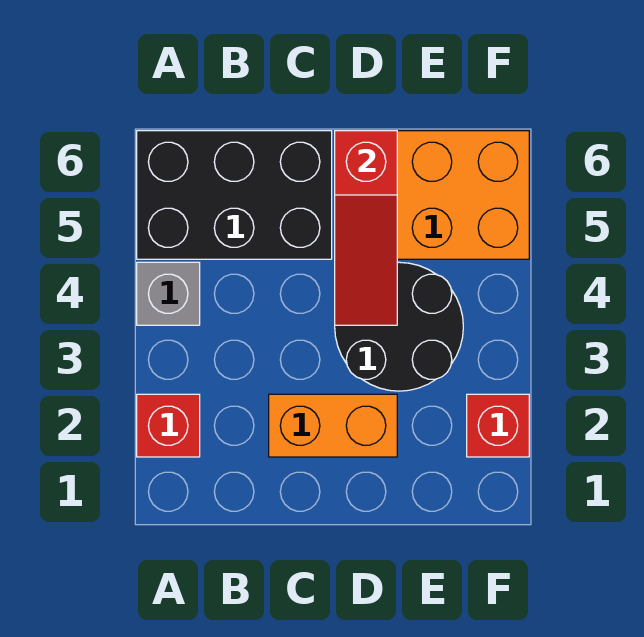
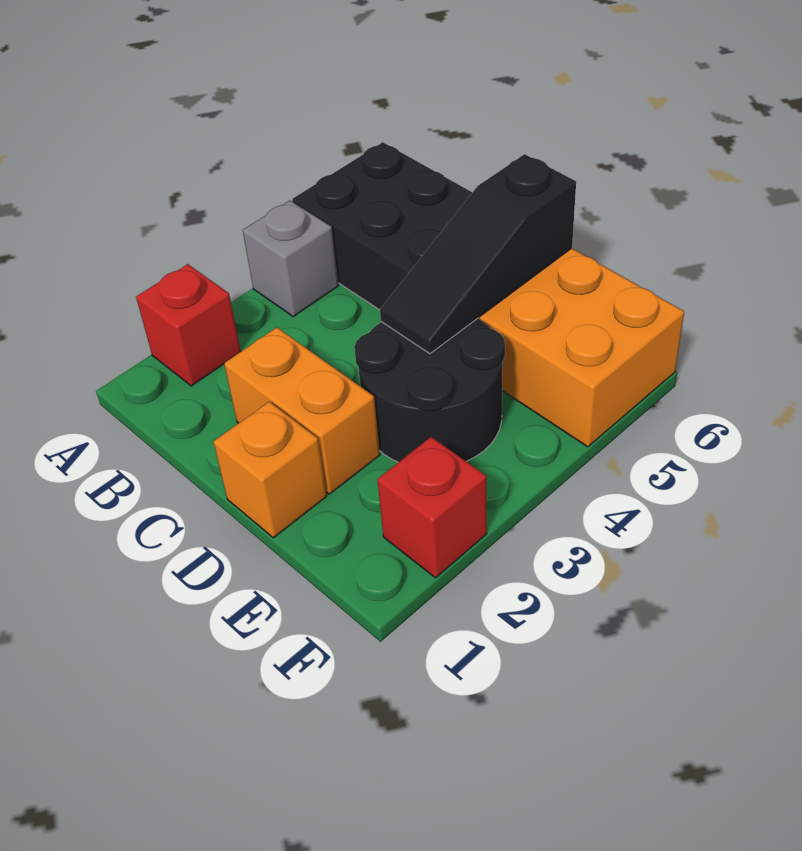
none -> orange brick D1 level 1
red slope D4:D6 level 2 top 6 -> black slope D4:D6 level 2 top 6

